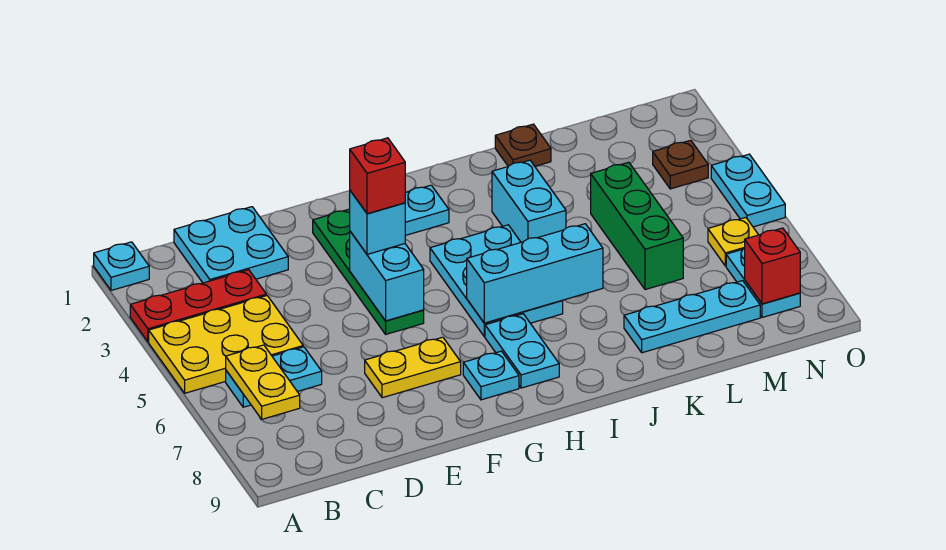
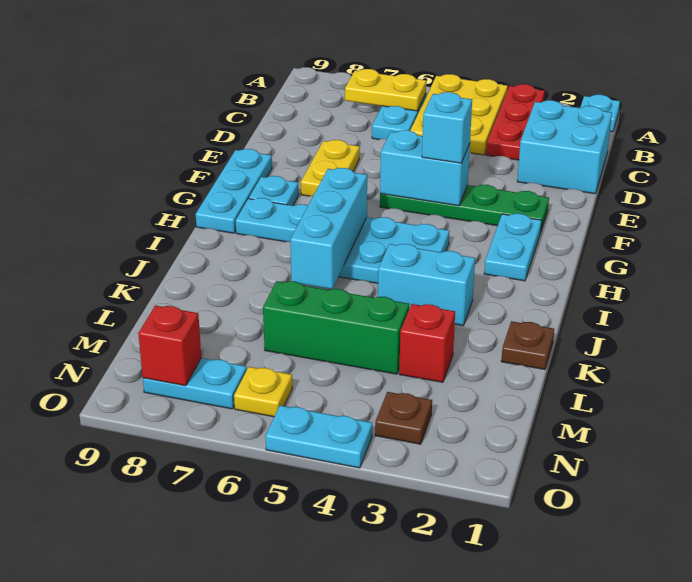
cyan plate C1:D2 level 1 -> cyan brick C1:D2 level 1
red brick F4 level 4 -> red brick L3 level 1
cyan plate K8:M8 level 1 -> cyan plate F9:H9 level 1

